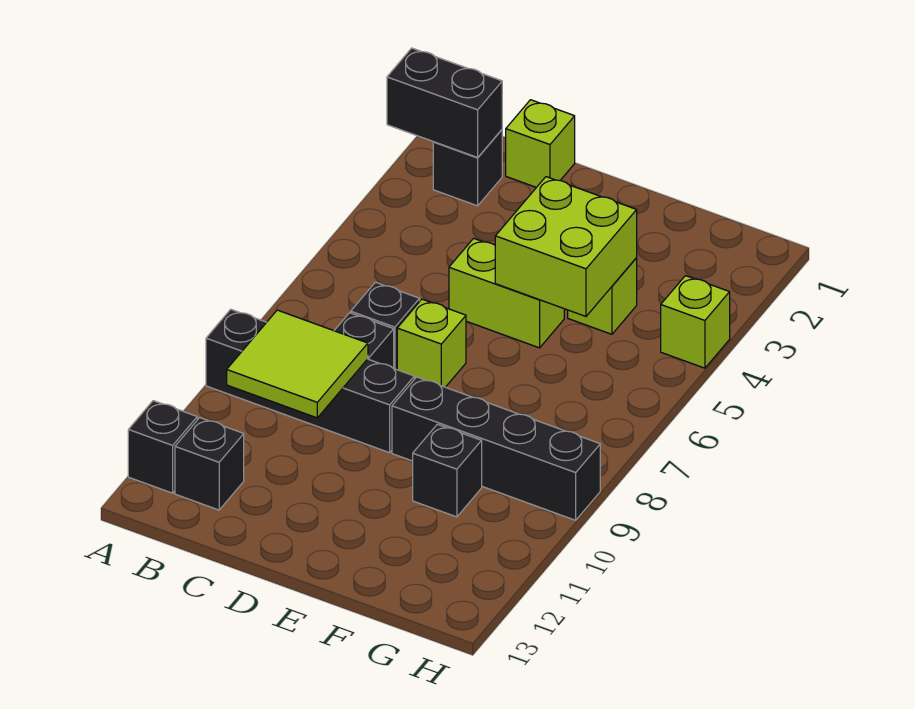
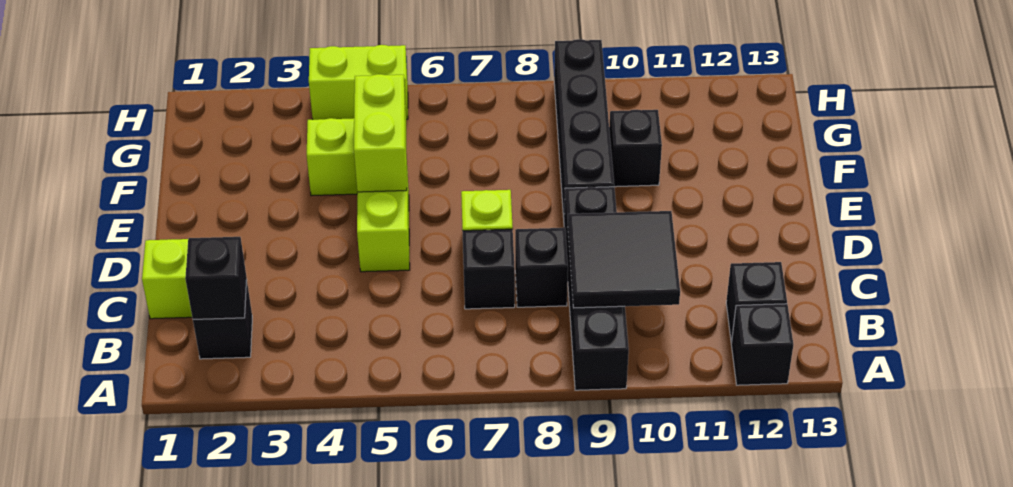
black brick A2:B2 level 2 -> black brick B2 level 2
lime tile B9:C10 level 2 -> black tile B9:C10 level 2
lime brick E4:F5 level 2 -> lime brick E5:F5 level 2
lime brick H4 level 1 -> lime brick H4:H5 level 1

